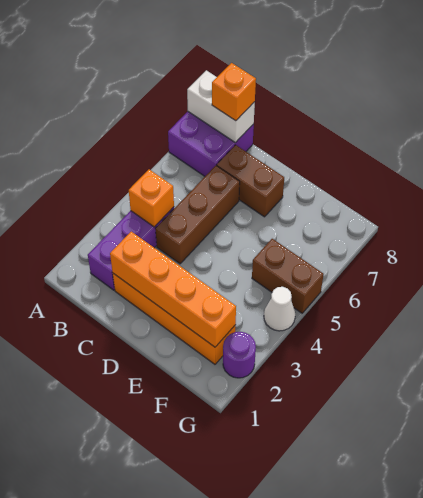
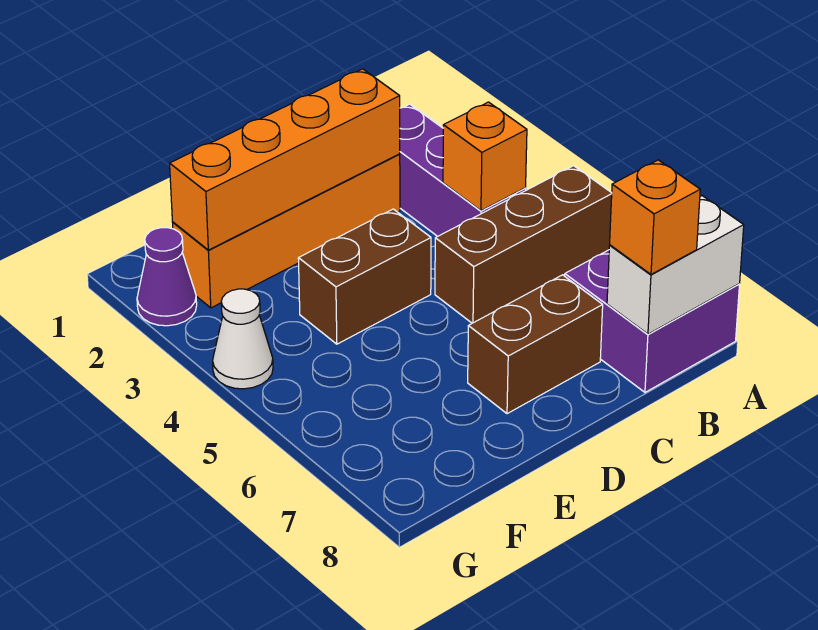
brown brick C4:C6 level 1 -> brown brick A5:C5 level 1
brown brick F5:G5 level 1 -> brown brick D4:E4 level 1
purple round brick G2 level 1 -> purple cone G2 level 1

